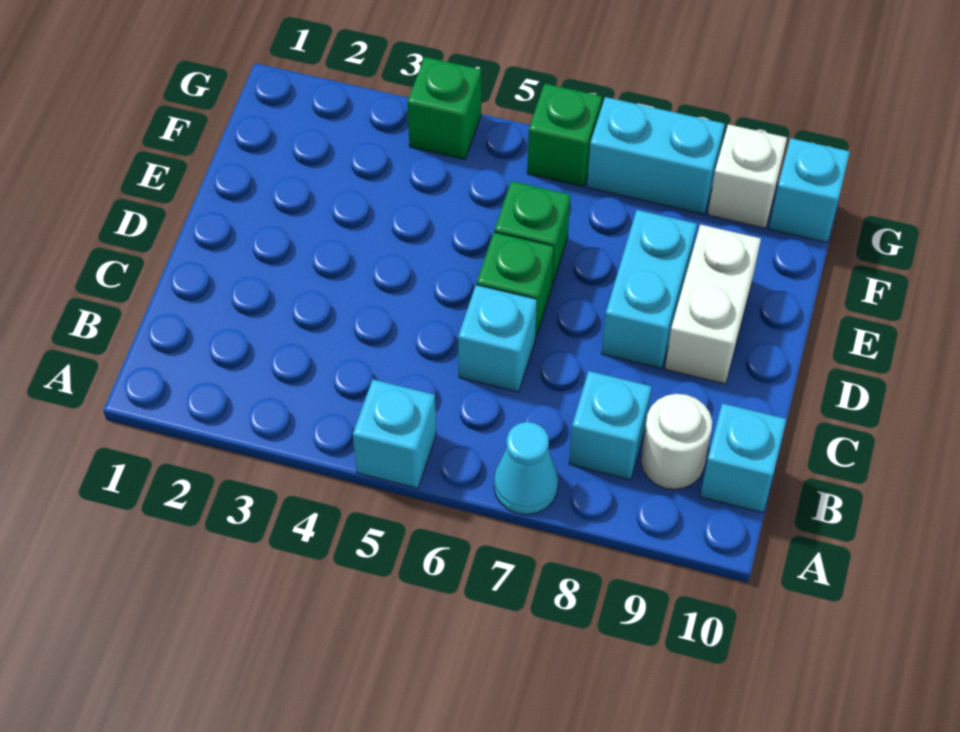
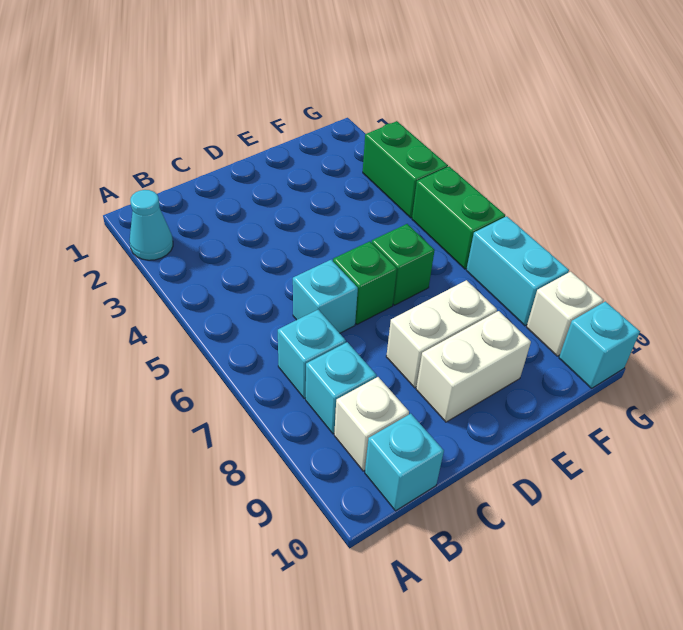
cyan brick A5 level 1 -> cyan brick B7 level 1
cyan cone A7 level 1 -> cyan cone A2 level 1
white round brick B9 level 1 -> white brick B9 level 1
cyan brick D8:E8 level 1 -> white brick D8:E8 level 1
green brick G4 level 1 -> green brick G3:G4 level 1
green brick G6 level 1 -> green brick G5:G6 level 1

